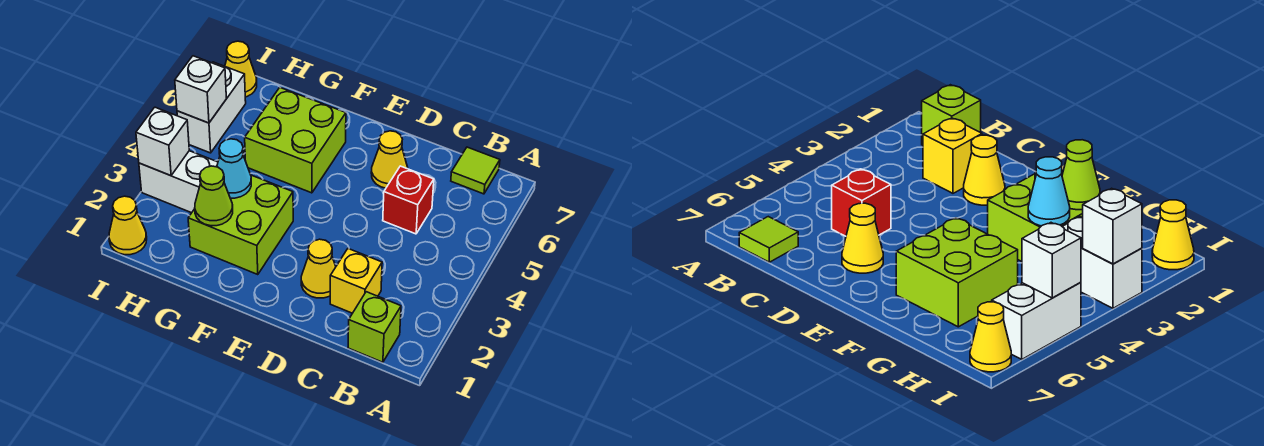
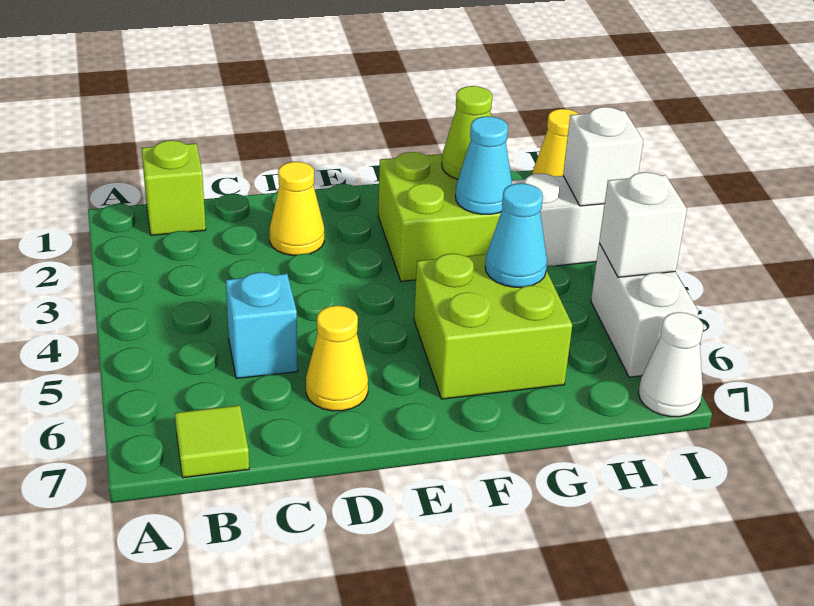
yellow brick C2 level 1 -> none
red brick C5 level 1 -> cyan brick C5 level 1
none -> cyan cone G5 level 2
yellow cone I7 level 1 -> white cone I7 level 1

